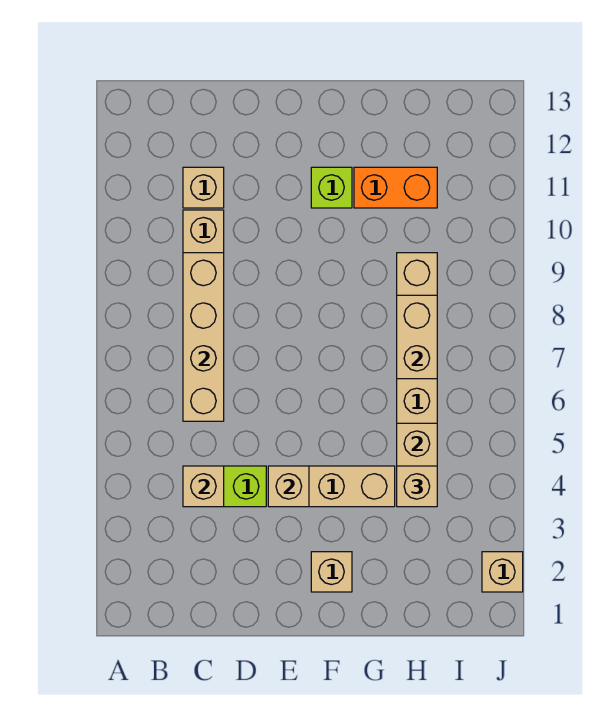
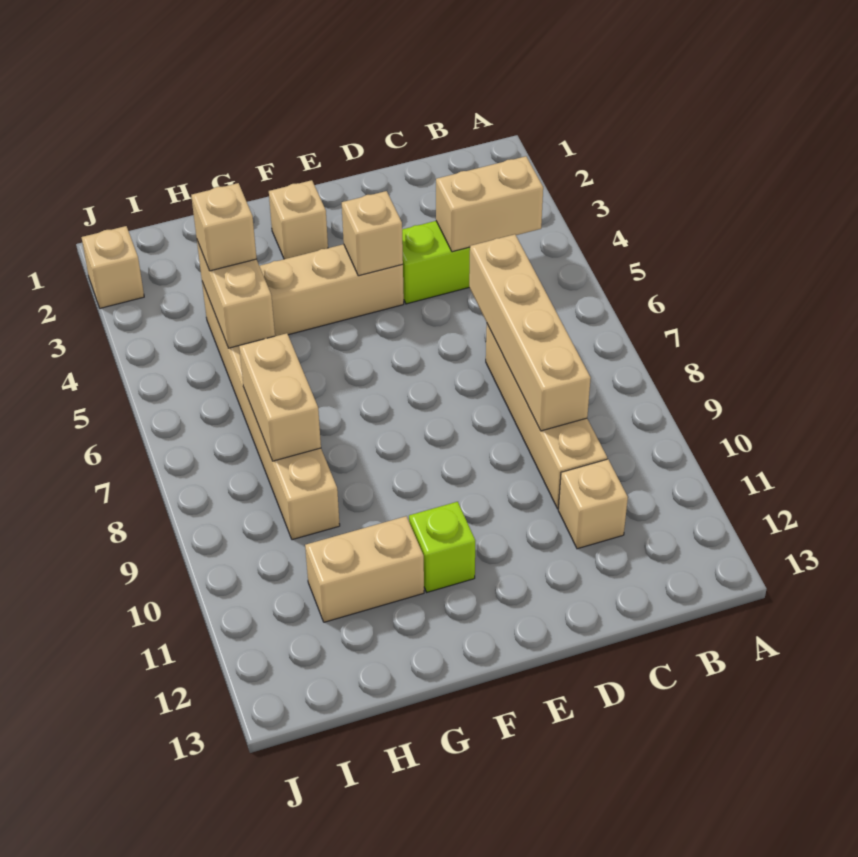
tan brick C4 level 2 -> tan brick B4:C4 level 2
orange brick G11:H11 level 1 -> tan brick G11:H11 level 1

